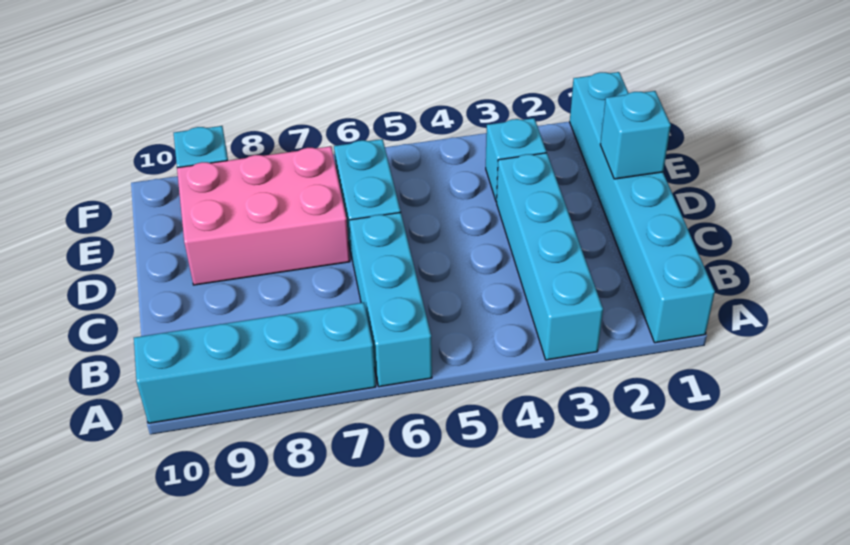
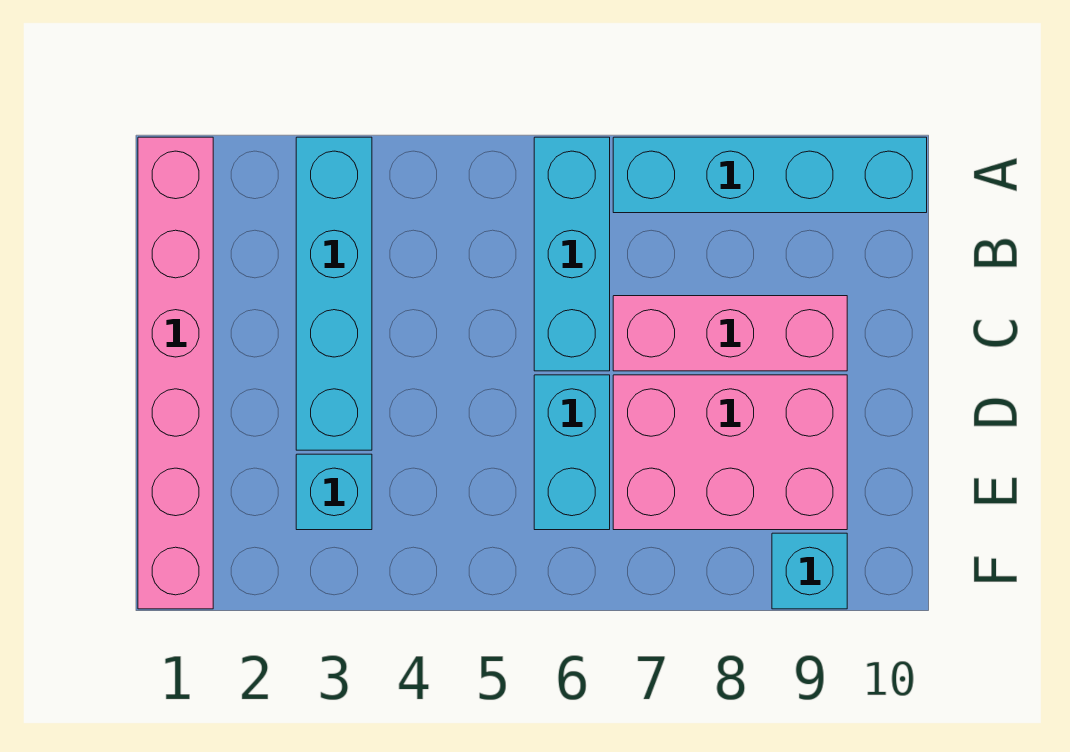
cyan brick A1:F1 level 1 -> pink brick A1:F1 level 1
none -> pink brick C7:C9 level 1
cyan brick D1 level 2 -> none

